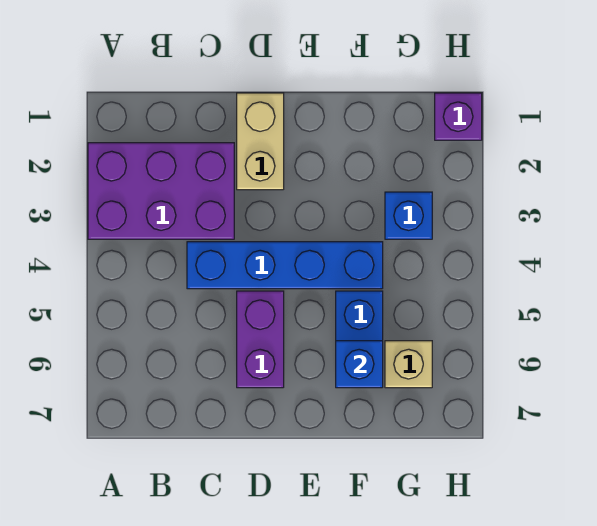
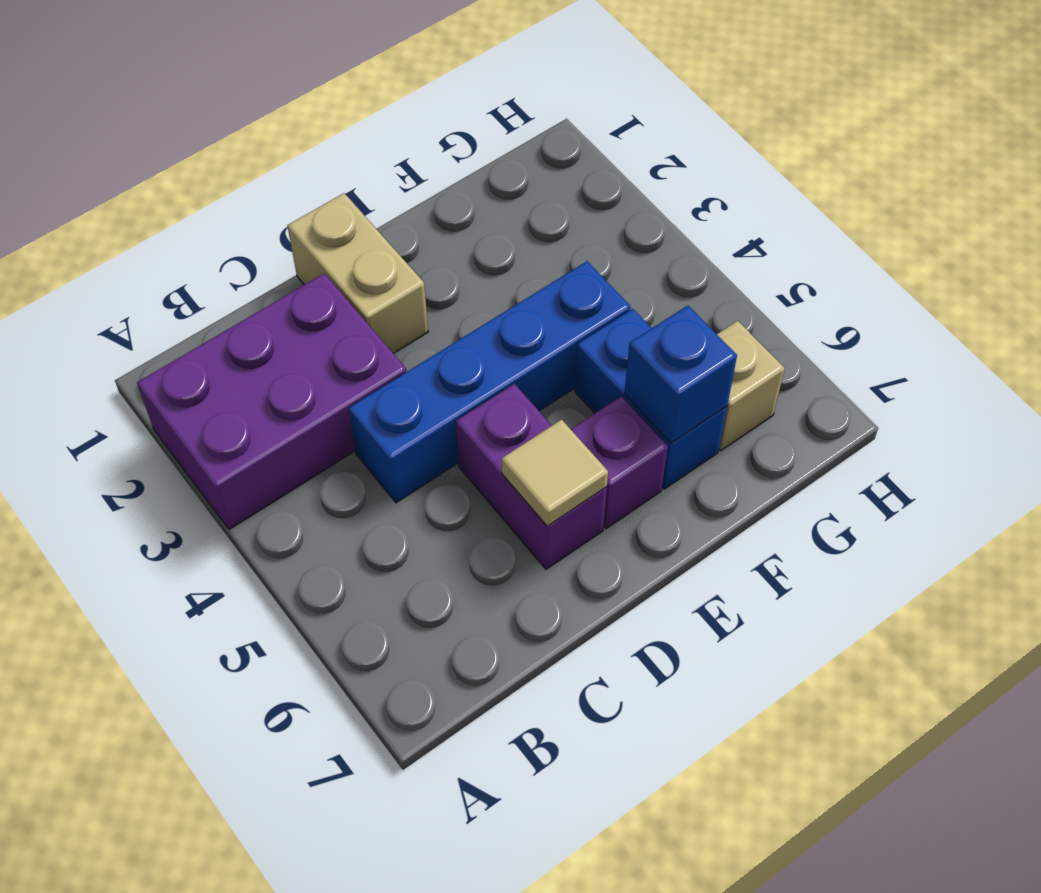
none -> tan tile D6 level 2
blue brick G3 level 1 -> none
purple brick H1 level 1 -> purple brick E6 level 1

